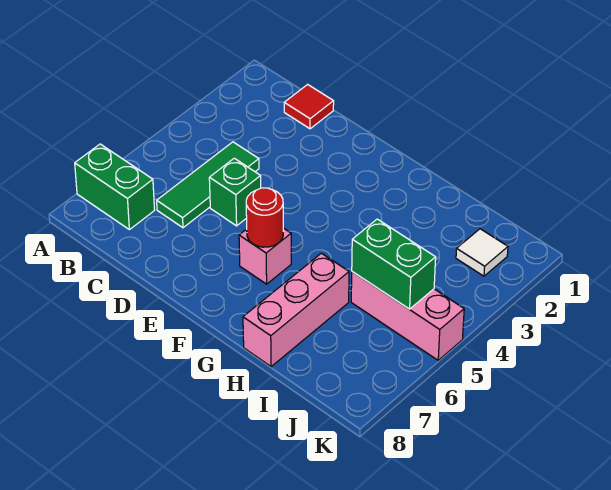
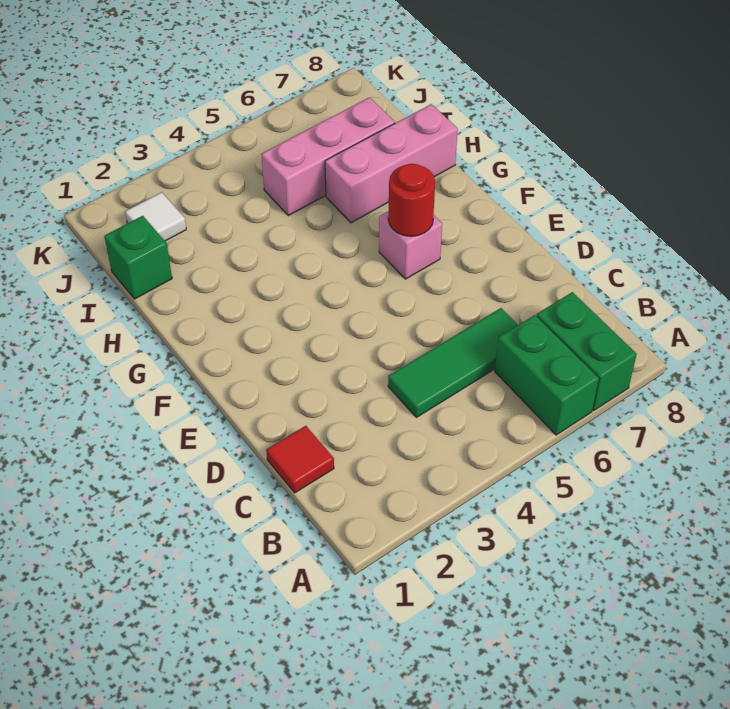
green brick D5 level 1 -> green brick I1 level 1
pink brick I5:K5 level 1 -> pink brick I5:I7 level 1
green brick I5:J5 level 2 -> green brick A6:B6 level 1

